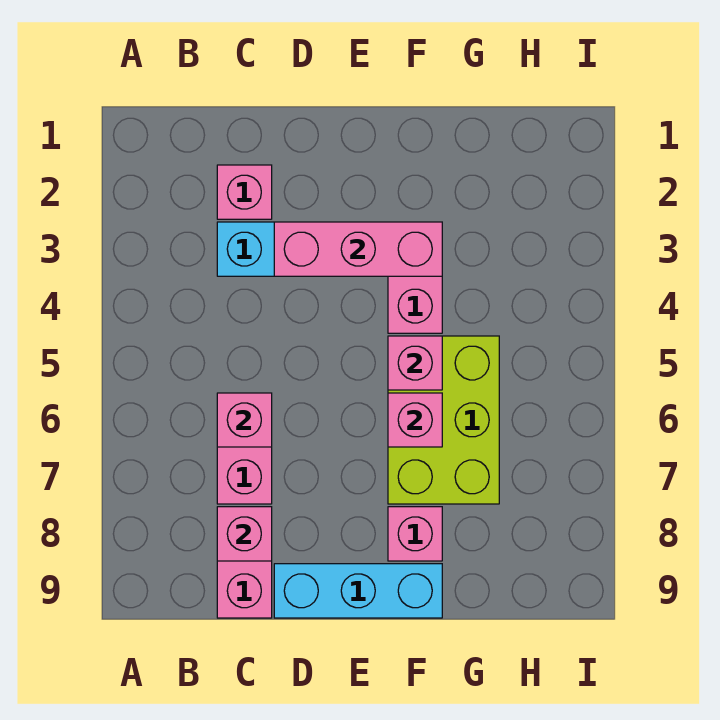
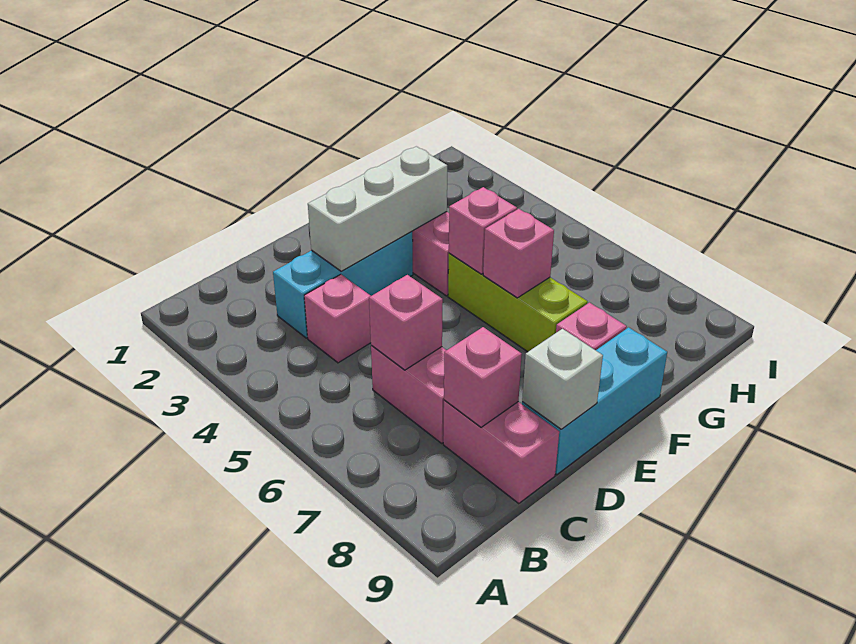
pink brick C2 level 1 -> pink brick C4 level 1
pink brick D3:F3 level 2 -> white brick D3:F3 level 2
none -> white brick D9 level 2
lime brick F5:G7 level 1 -> lime brick F5:F7 level 1

